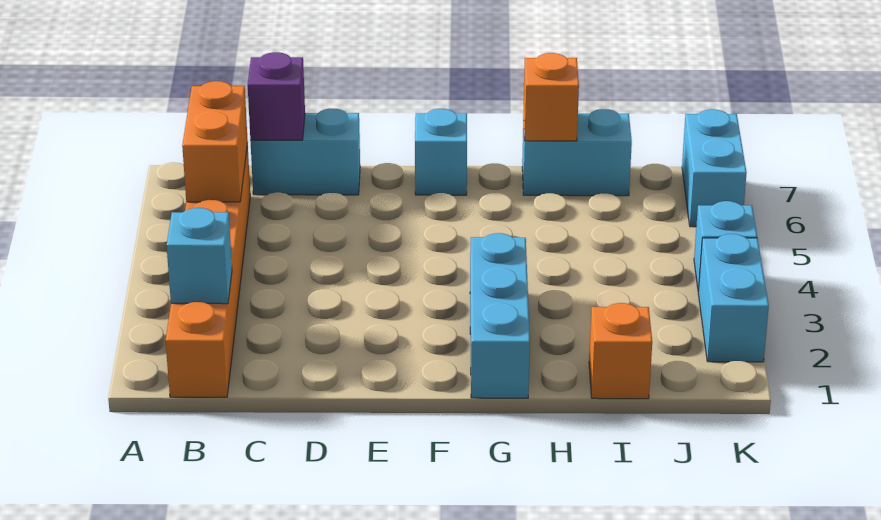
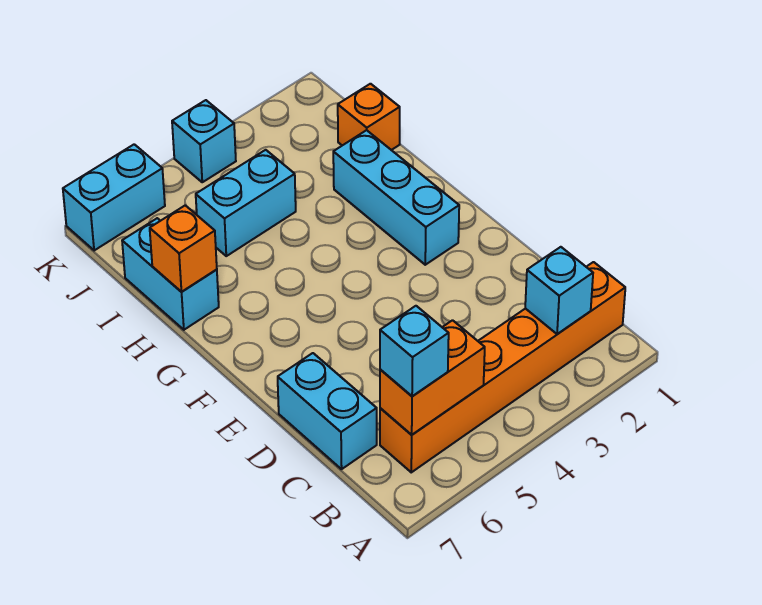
purple brick C7 level 2 -> none
cyan brick F7 level 1 -> cyan brick B6 level 3
cyan brick G1:G3 level 1 -> cyan brick F2:H2 level 1
cyan brick K2:K3 level 1 -> cyan brick I4:I5 level 1

